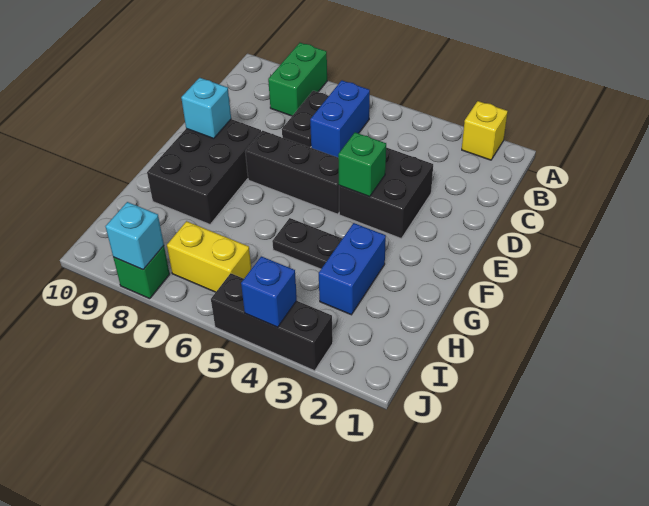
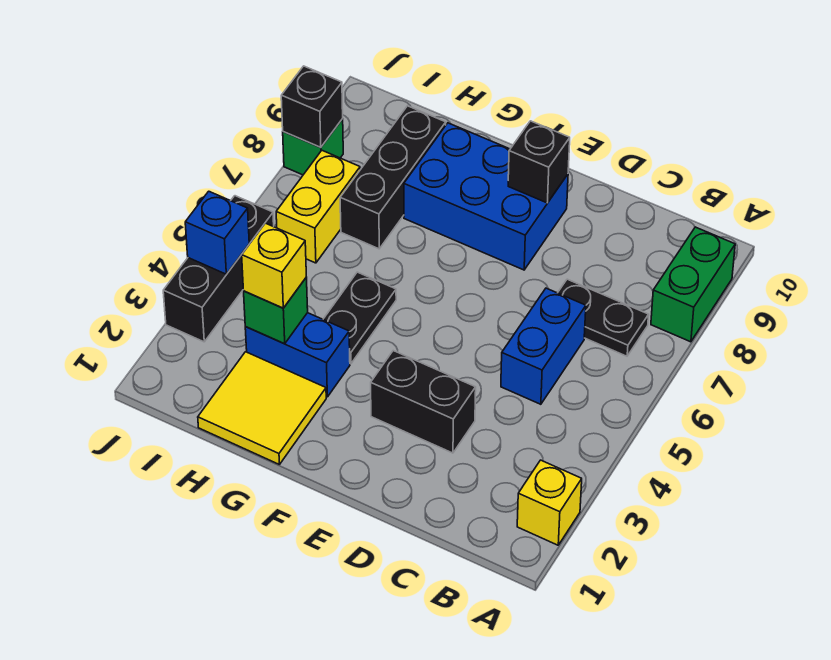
green brick A8:B8 level 1 -> green brick A8:A9 level 1
blue brick B6:C6 level 1 -> blue brick C5:C6 level 1
black brick D3:E4 level 1 -> black brick D3:E3 level 1
green brick E4 level 2 -> green brick H3 level 2
black brick E5:E7 level 1 -> black brick H7:H9 level 1
black brick E8:G9 level 1 -> blue brick E8:G9 level 1
cyan brick E9 level 2 -> black brick E9 level 2
none -> yellow tile G1:H2 level 1
none -> yellow brick H3 level 3
cyan brick J8 level 2 -> black brick J8 level 2

